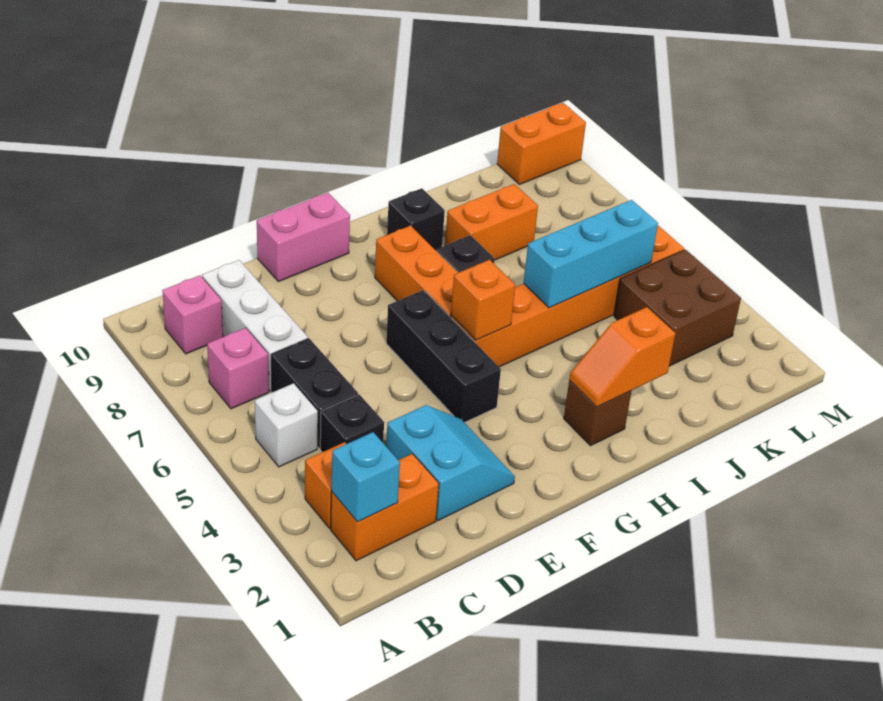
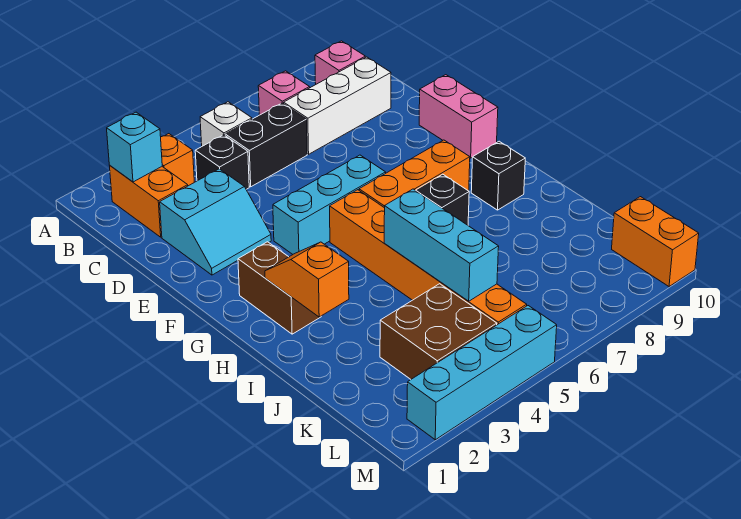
black brick F4:F6 level 1 -> cyan brick F4:F6 level 1
orange brick G5 level 2 -> none
brown brick H2 level 1 -> brown brick G2:H2 level 1
orange brick I8:J8 level 1 -> none
none -> cyan brick M2:M5 level 1

